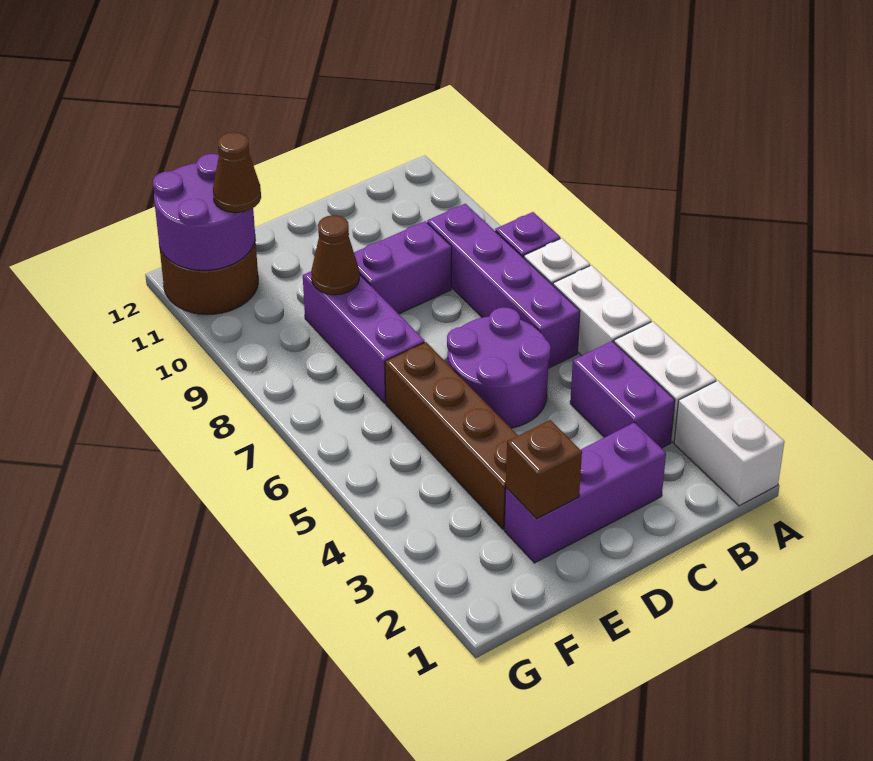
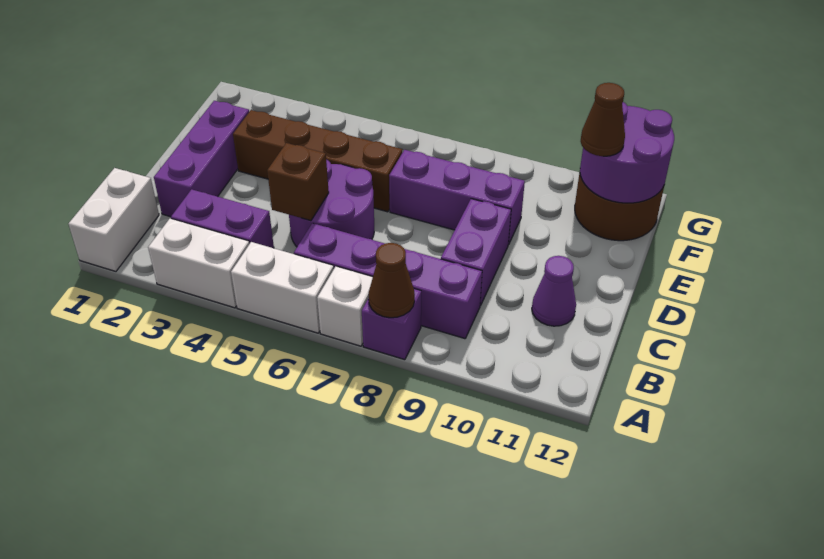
white brick A1:A2 level 1 -> white brick A1:B1 level 1
none -> purple cone C11 level 1
brown brick E2 level 2 -> brown brick C5 level 2
brown cone E9 level 2 -> brown cone A8 level 2

